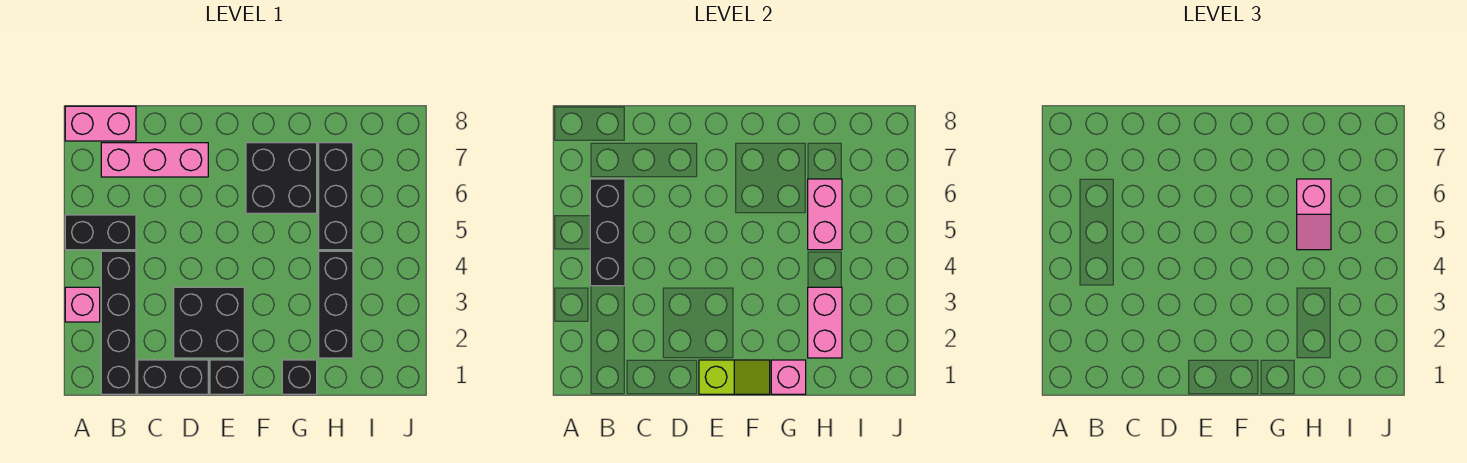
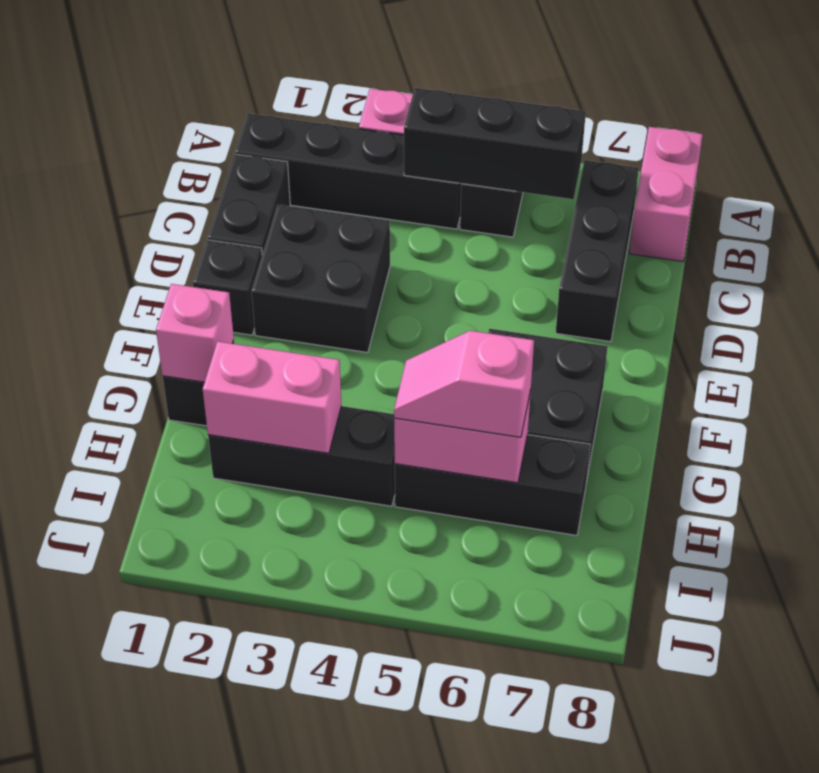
pink brick B7:D7 level 1 -> black brick B7:D7 level 1
lime slope E1:F1 level 2 top E -> none

